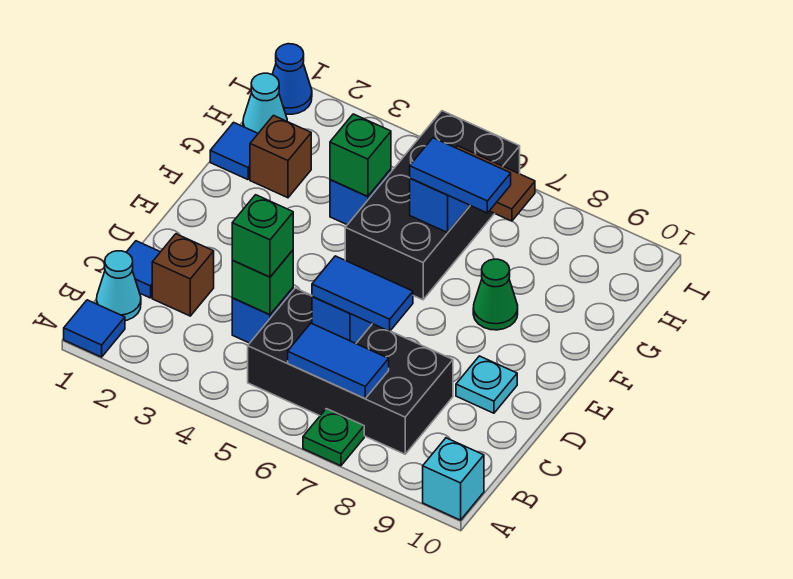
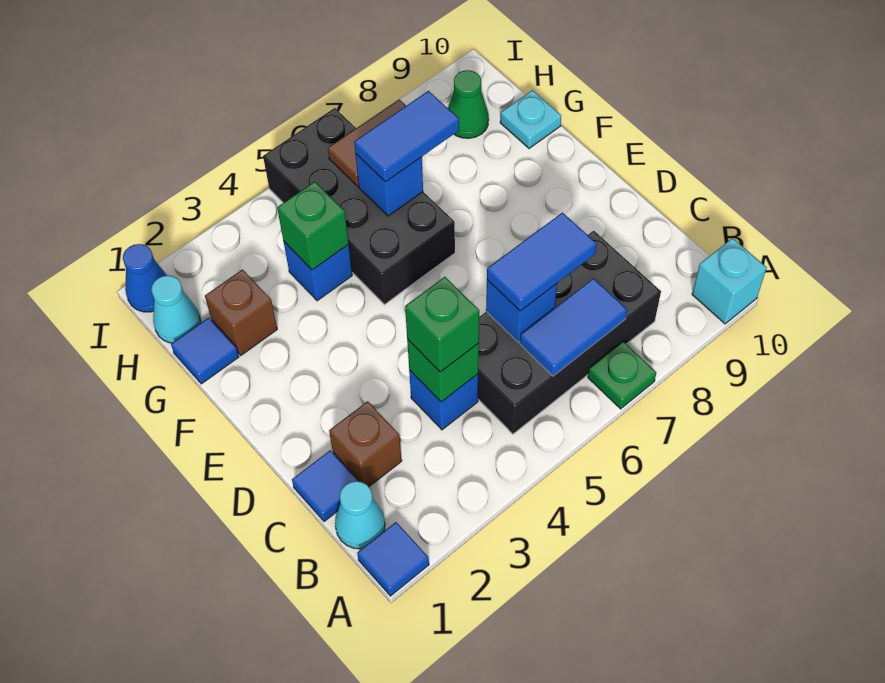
cyan plate D9 level 1 -> cyan plate G10 level 1
green cone F8 level 1 -> green cone H9 level 1

